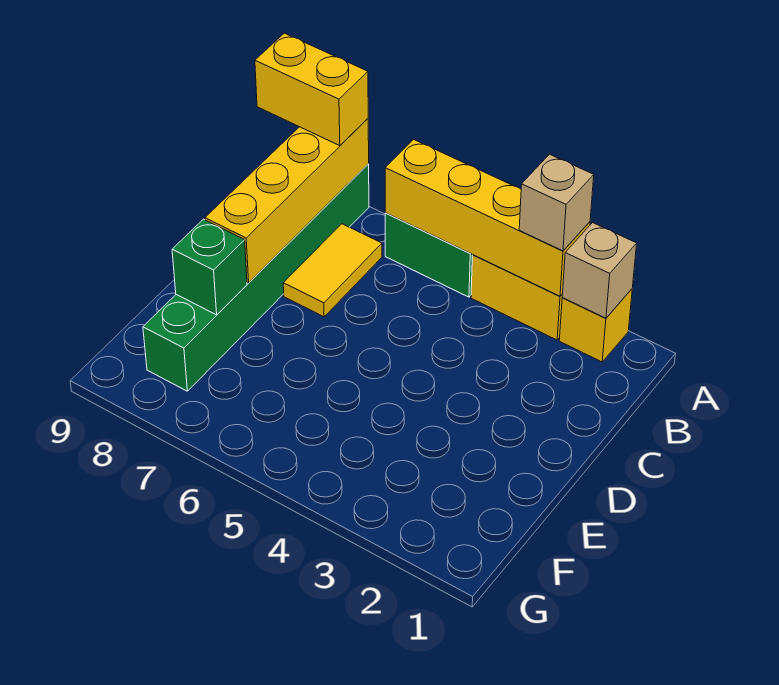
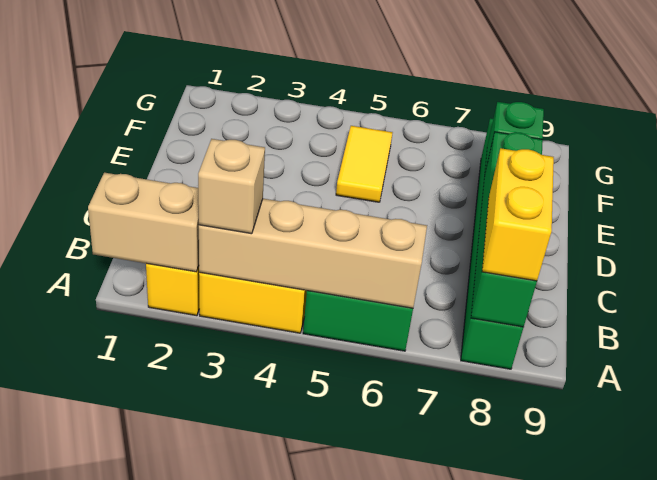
tan brick A2 level 2 -> tan brick A1:A2 level 2
yellow brick A3:A6 level 2 -> tan brick A3:A6 level 2
yellow brick A8:D8 level 2 -> green brick A8:D8 level 2
yellow brick A8:A9 level 3 -> yellow brick A8:B8 level 3
yellow tile B7:C7 level 1 -> yellow tile E5:F5 level 1

